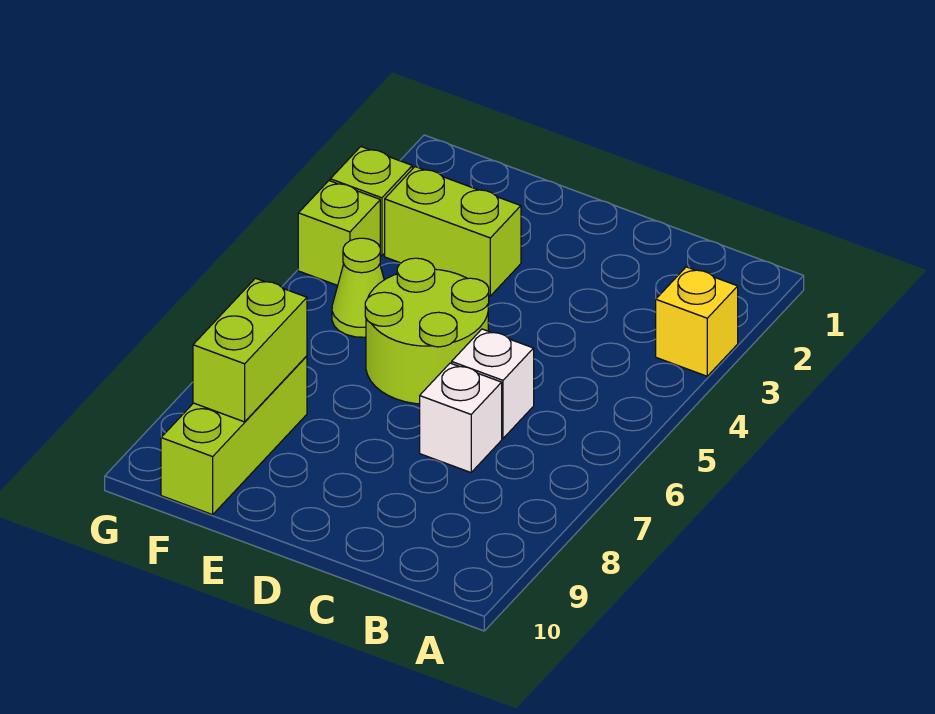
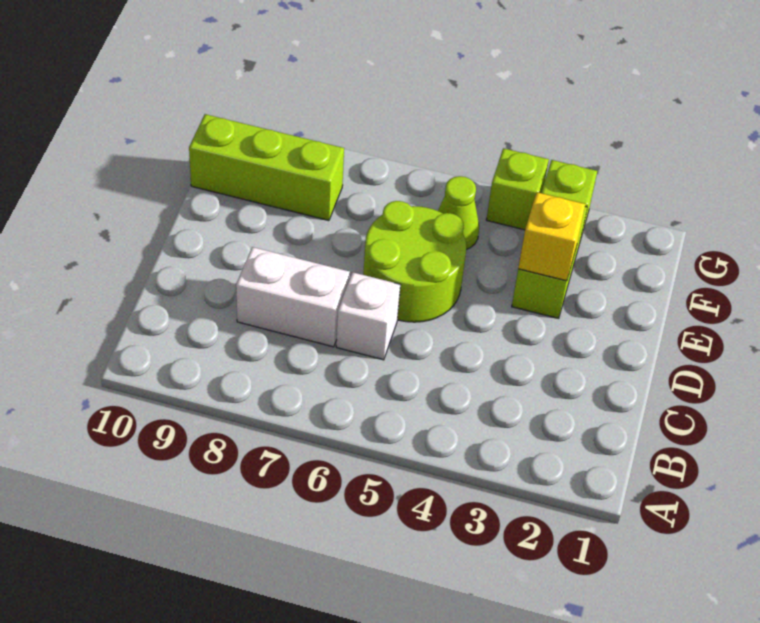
yellow brick A3 level 1 -> yellow brick E3 level 2
white brick C7 level 1 -> white brick C7:C8 level 1
lime brick F8:F9 level 2 -> none

